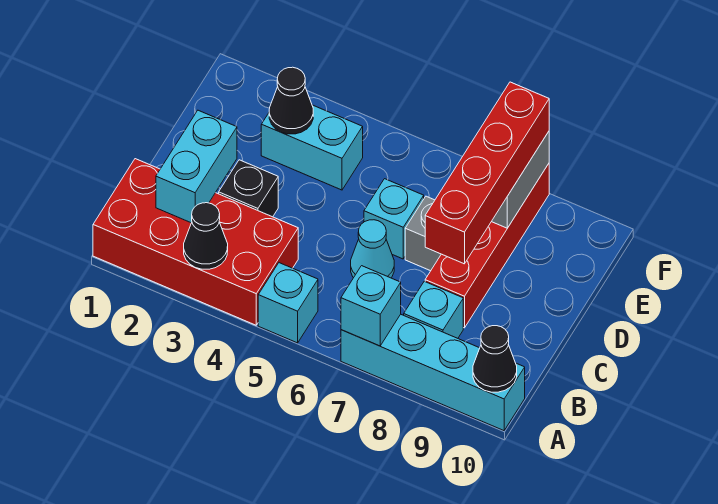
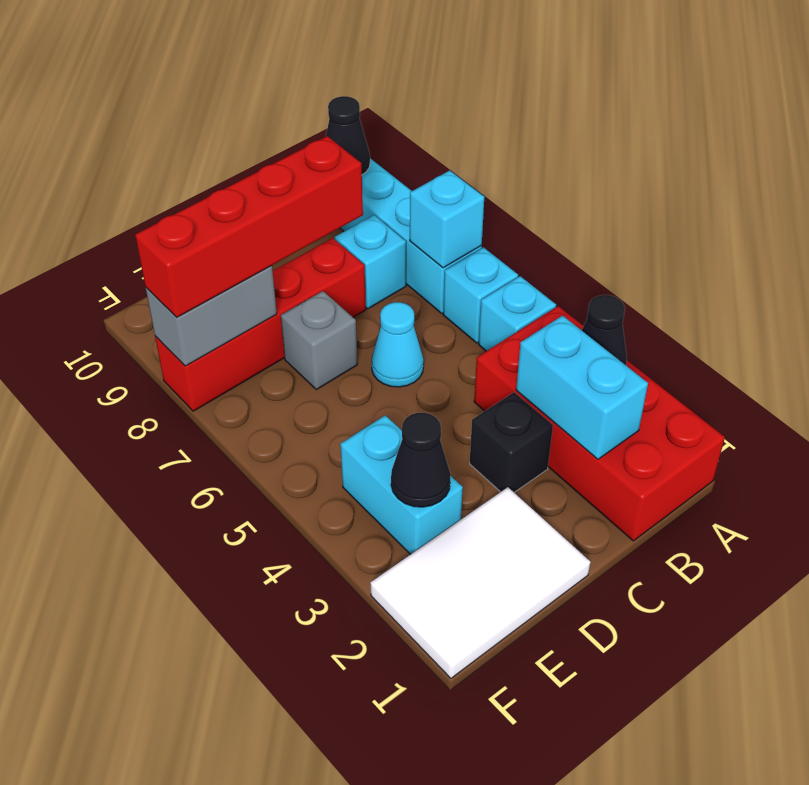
cyan brick B2:C2 level 2 -> cyan brick B2:B3 level 2
none -> white tile D1:F2 level 1
cyan brick D6 level 1 -> cyan brick A6 level 1

